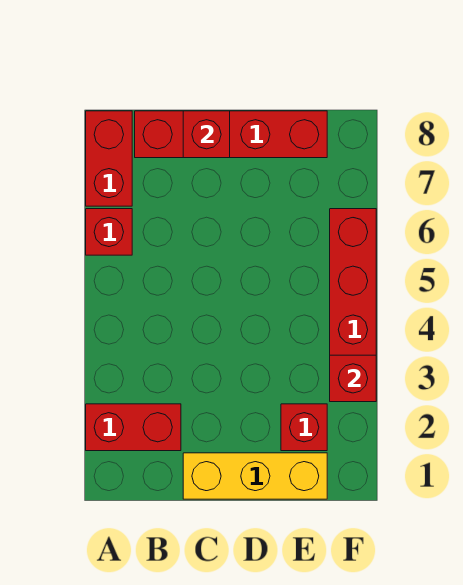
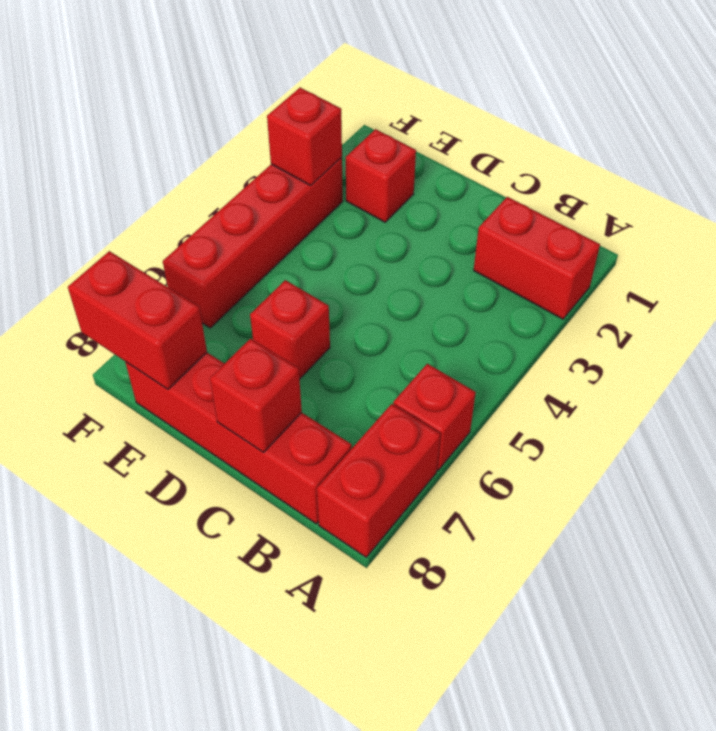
yellow brick C1:E1 level 1 -> none
none -> red brick D6 level 1
none -> red brick E8:F8 level 2

